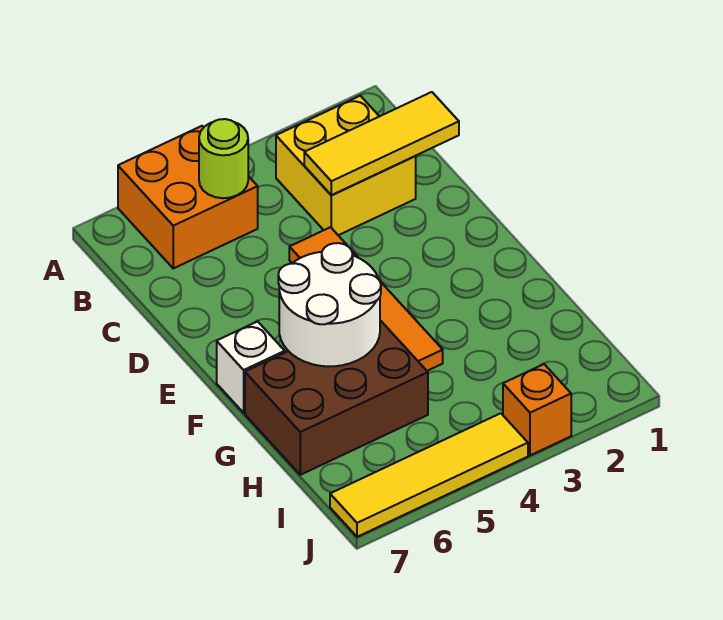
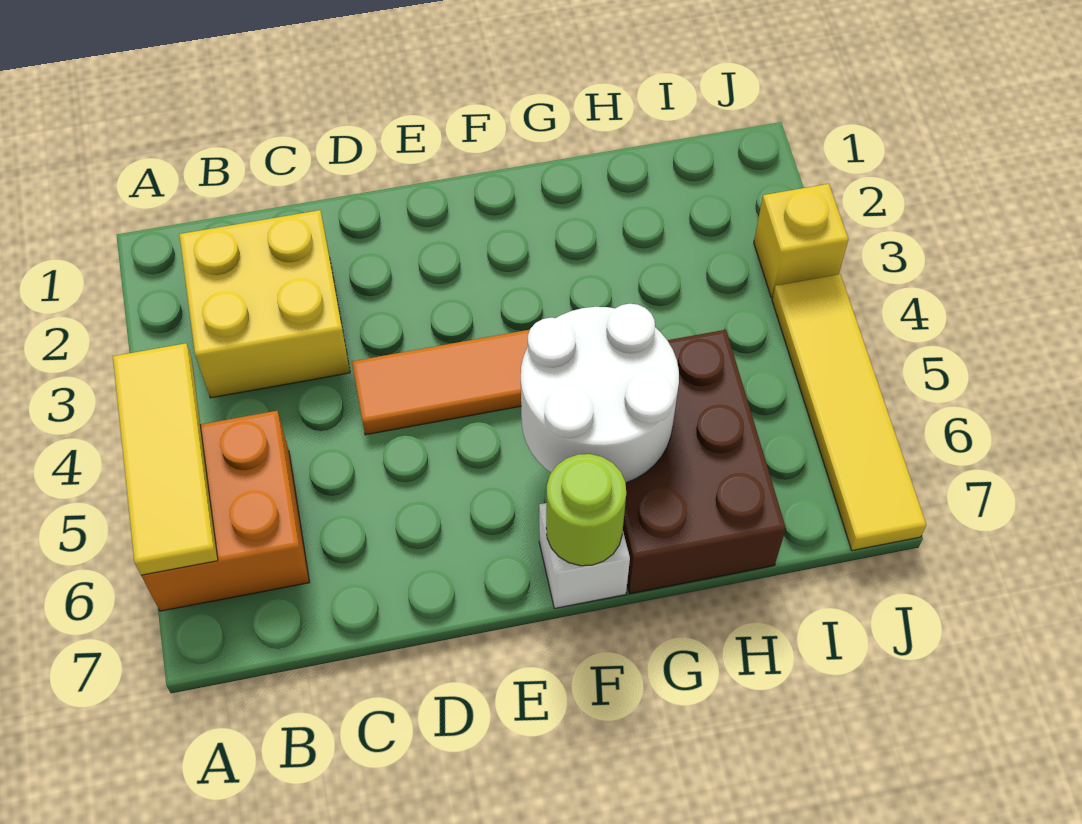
lime round brick B5 level 2 -> lime round brick F7 level 2
yellow tile C1:C3 level 2 -> yellow tile A4:A6 level 2
orange brick J3 level 1 -> yellow brick J3 level 1

